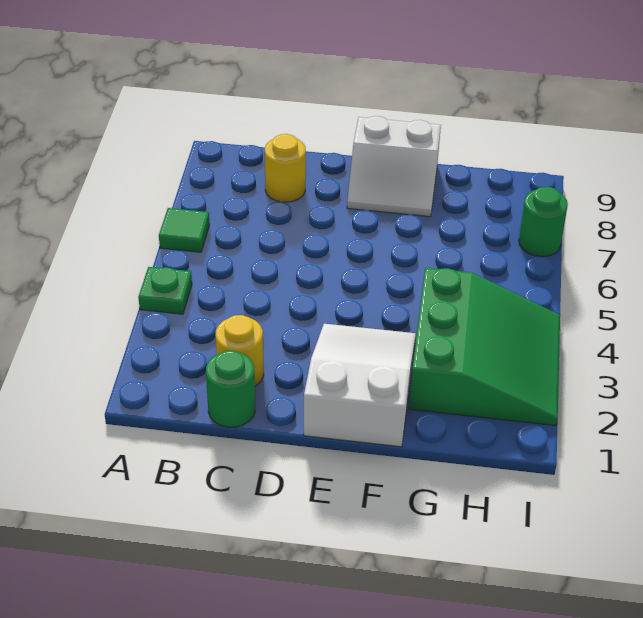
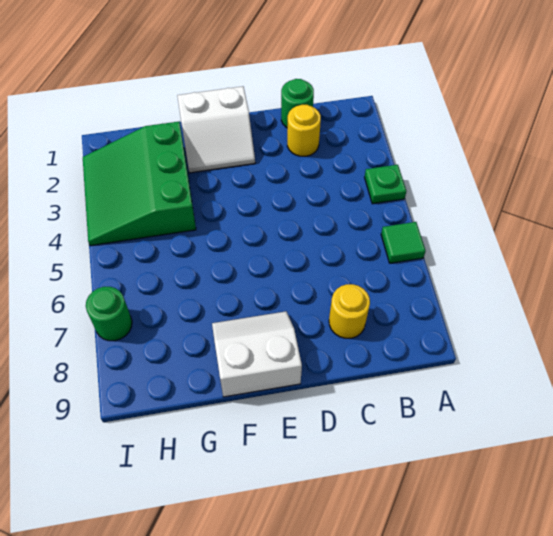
white slope E1:F3 level 1 top 1 -> white slope E1:F2 level 1 top 1

